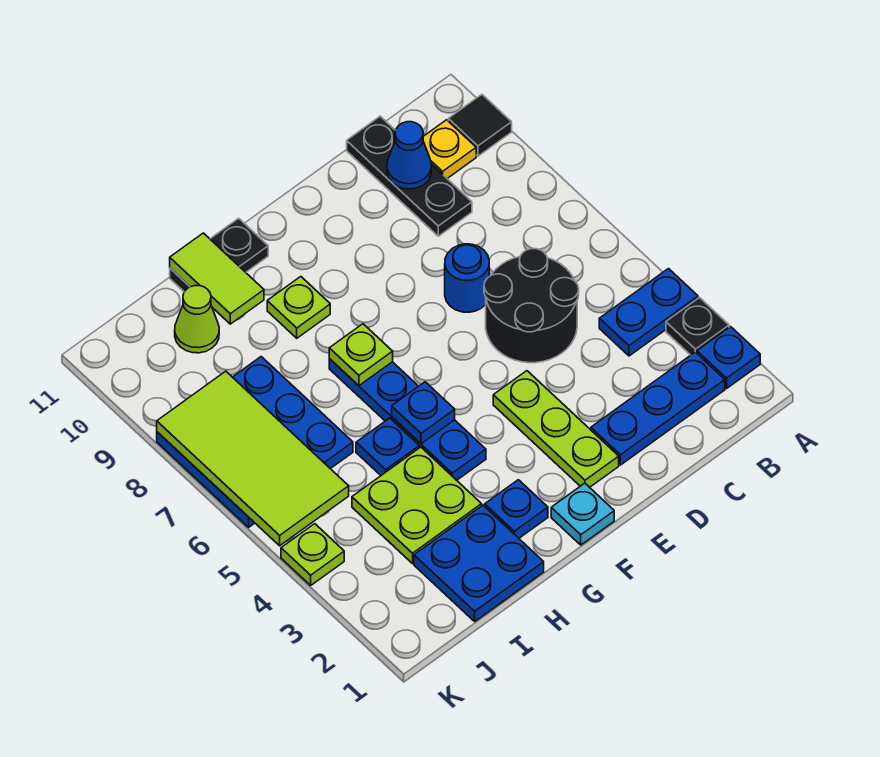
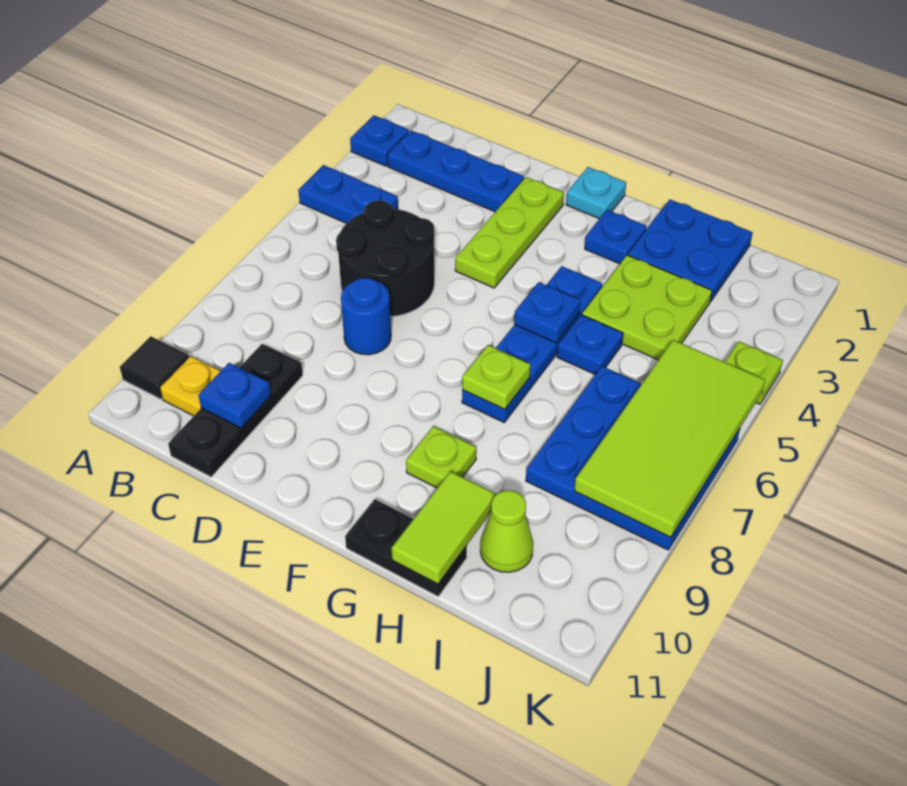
black plate A3 level 1 -> none
blue cone C10 level 2 -> blue plate C10 level 2

